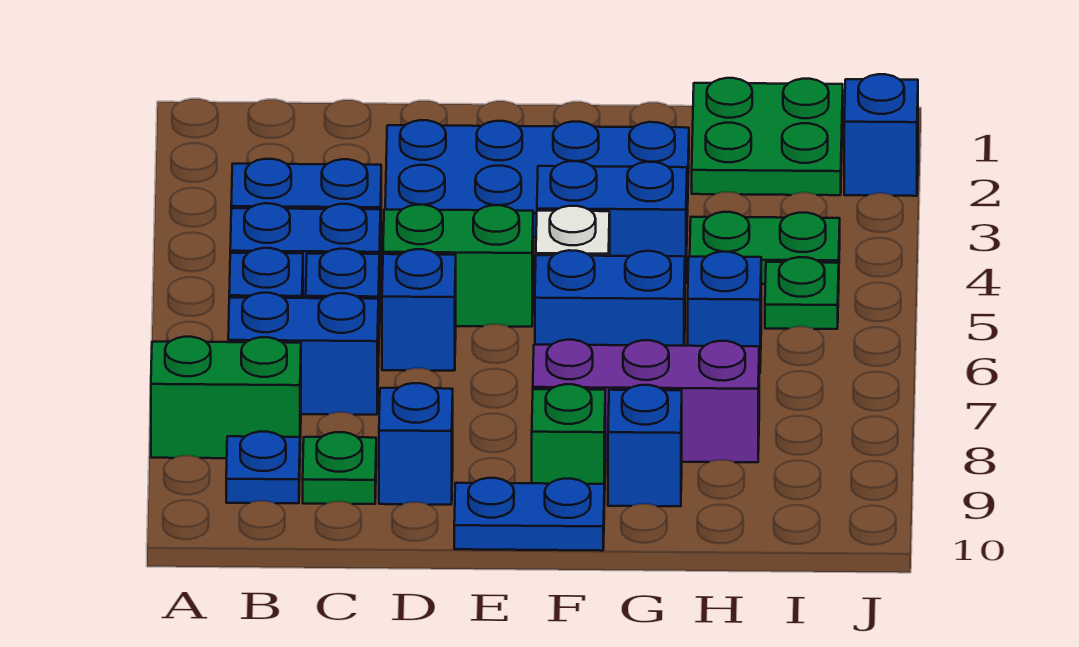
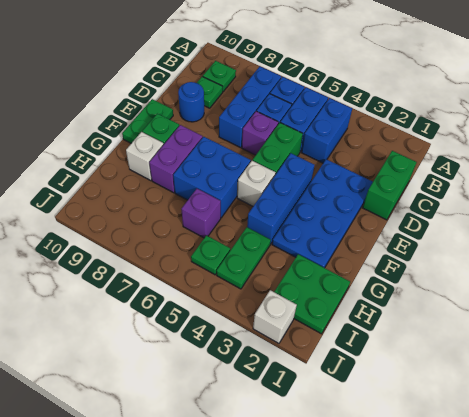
green brick A8:B8 level 1 -> green brick C1:D1 level 1
blue brick B7:C7 level 1 -> blue brick B7:D7 level 1
blue plate B9 level 1 -> green plate B9 level 1
blue brick D6 level 1 -> purple brick D6 level 1
blue brick D9 level 1 -> blue round brick D9 level 1
blue plate E10:F10 level 1 -> green plate E10:F10 level 1
blue brick F4:G4 level 1 -> blue brick E4:G4 level 1
blue brick F6:G6 level 1 -> blue brick F6:G7 level 1
purple brick F8:H8 level 1 -> purple brick F8:G8 level 1
blue brick G9 level 1 -> white brick G9 level 1
blue brick H6 level 1 -> purple brick H6 level 1
blue brick J2 level 1 -> white brick J2 level 1

